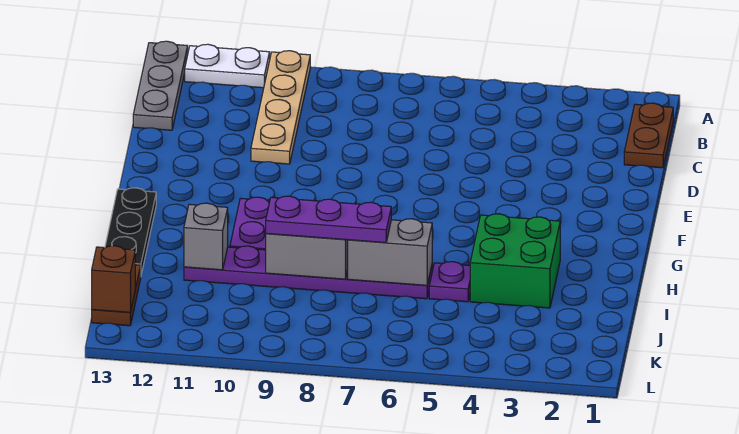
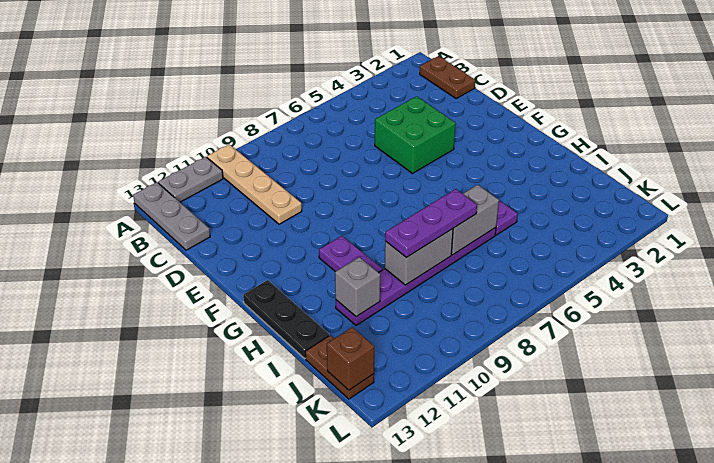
white plate A11:A12 level 1 -> grey plate A11:A12 level 1
green brick H3:I4 level 1 -> green brick D4:E5 level 1

